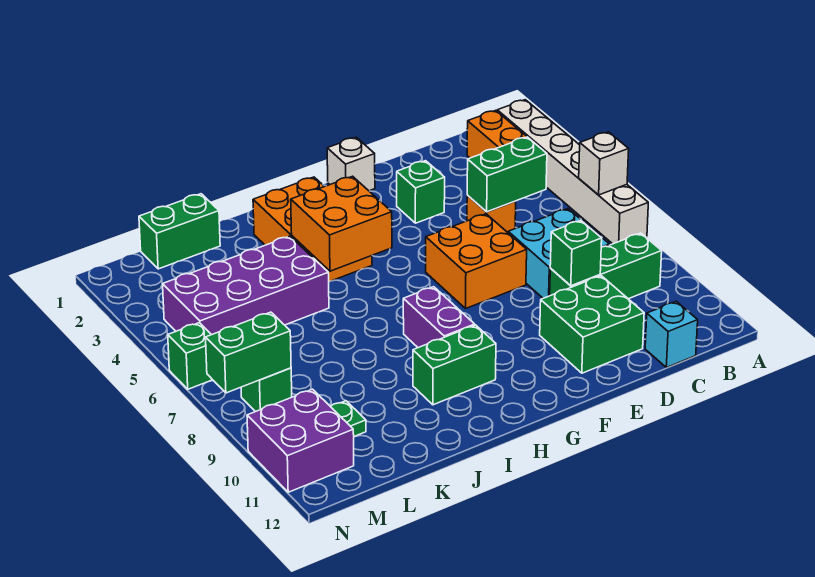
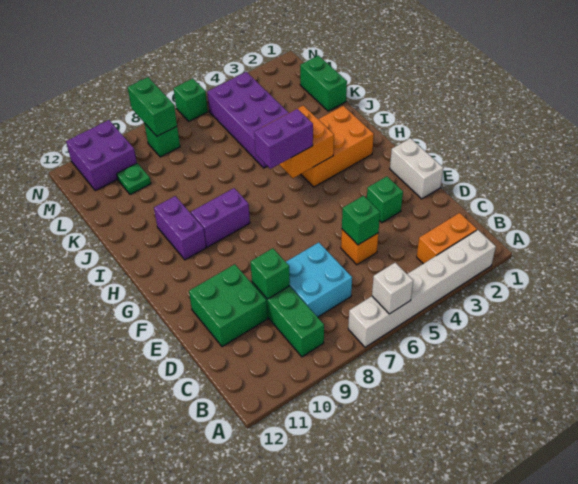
green brick C5:D5 level 2 -> green brick D5 level 2
cyan brick C12 level 1 -> none
orange brick E6:F7 level 1 -> none
white brick F1 level 1 -> white brick E1:F1 level 1
none -> purple brick H5:H6 level 3
green brick H10:I10 level 1 -> purple brick H10:I10 level 1

